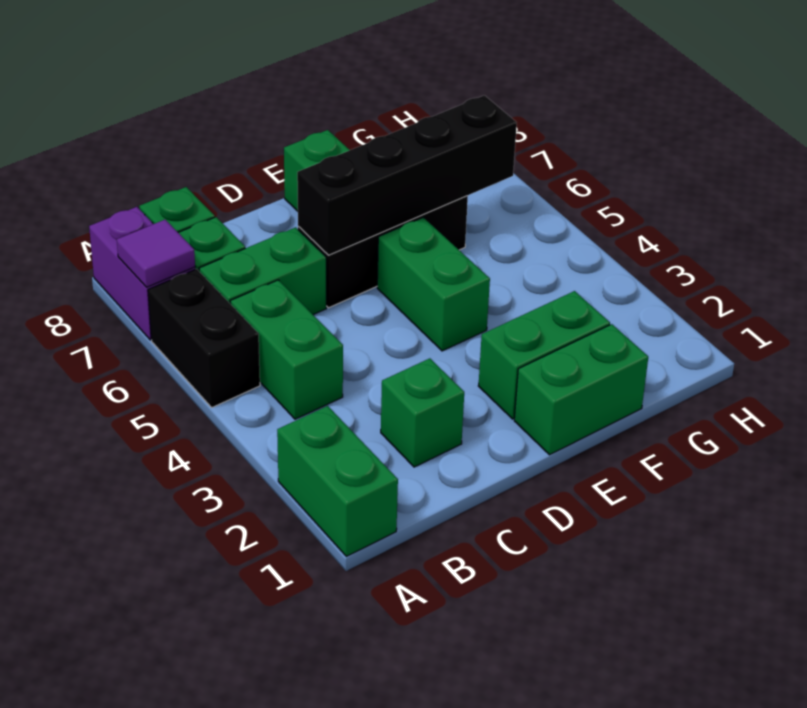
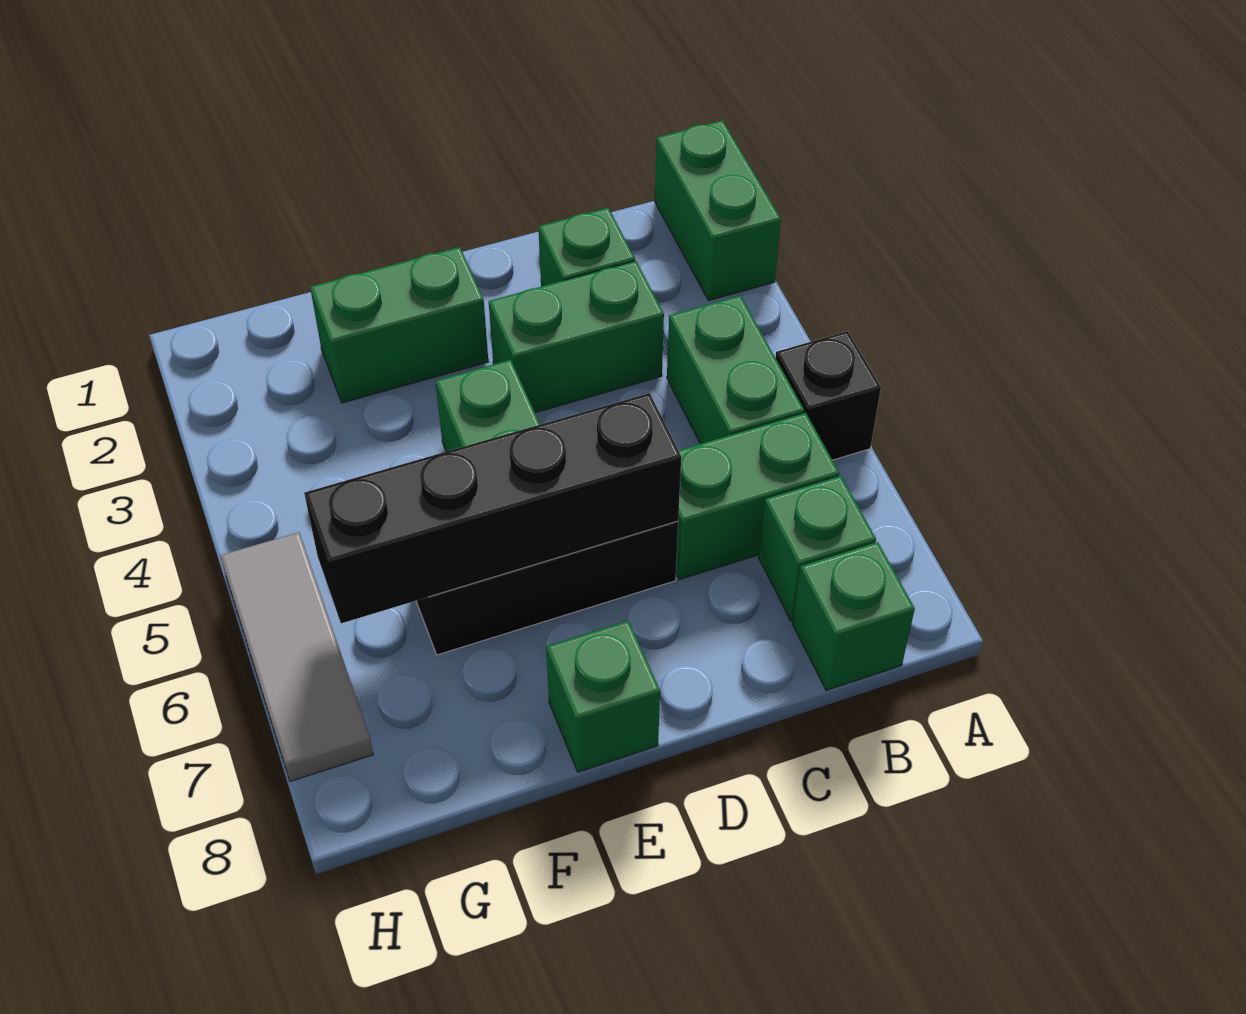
black brick A5:A6 level 1 -> black brick A5 level 1
purple brick A7:A8 level 1 -> none
purple tile A7 level 2 -> none
green brick E1:F1 level 1 -> green brick C3:D3 level 1
none -> grey tile H5:H7 level 1

